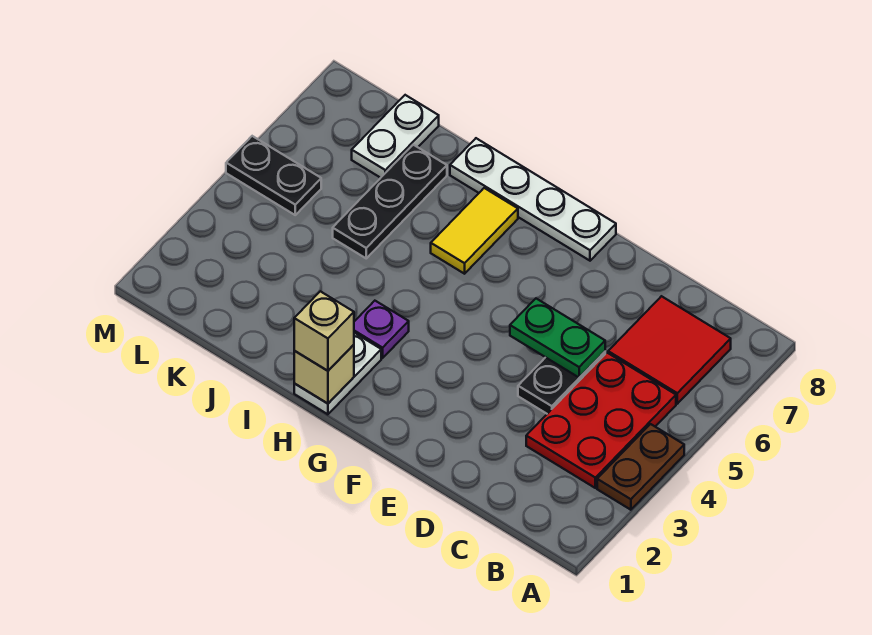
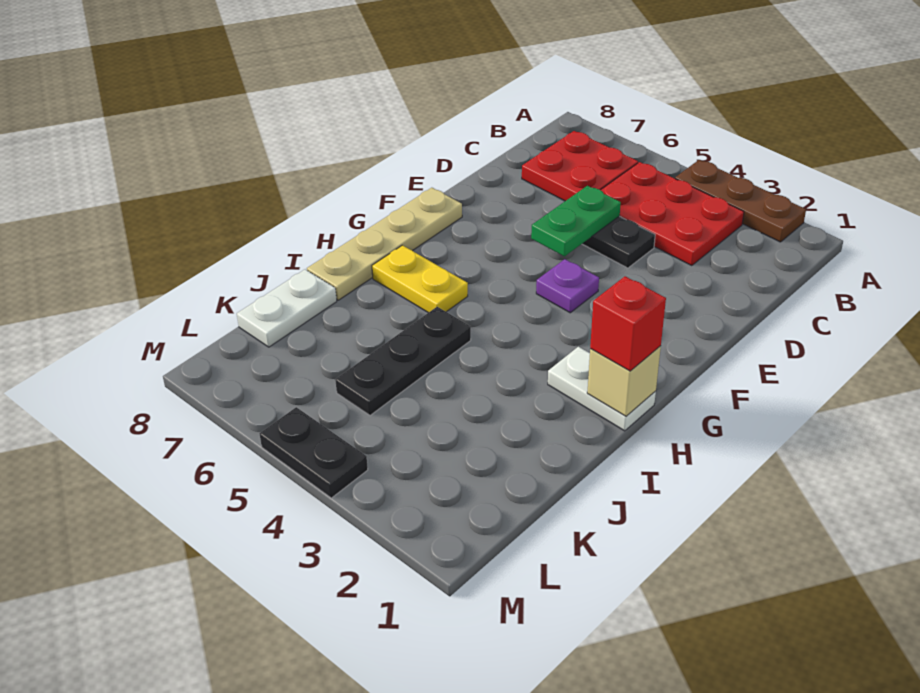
brown plate A3:A4 level 1 -> brown plate A2:A4 level 1
red tile B6:C7 level 1 -> red plate B6:C7 level 1
white plate F8:I8 level 1 -> tan plate F8:I8 level 1
tan brick H1 level 3 -> red brick H1 level 3
purple plate H3 level 1 -> purple plate F4 level 1
yellow tile H6:H7 level 1 -> yellow plate H6:H7 level 1
black plate J5:J7 level 1 -> black plate I5:K5 level 1
white plate K7:K8 level 1 -> white plate J8:K8 level 1
black plate L5:M5 level 1 -> black plate M4:M5 level 1

